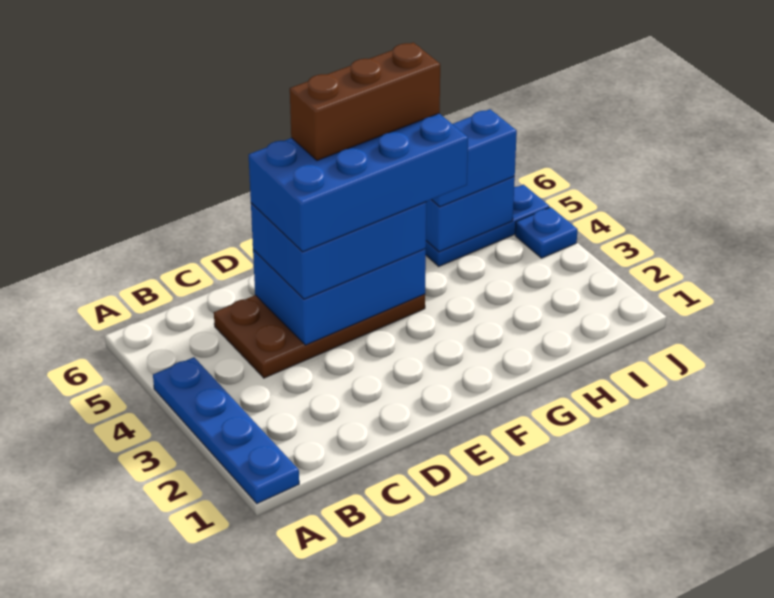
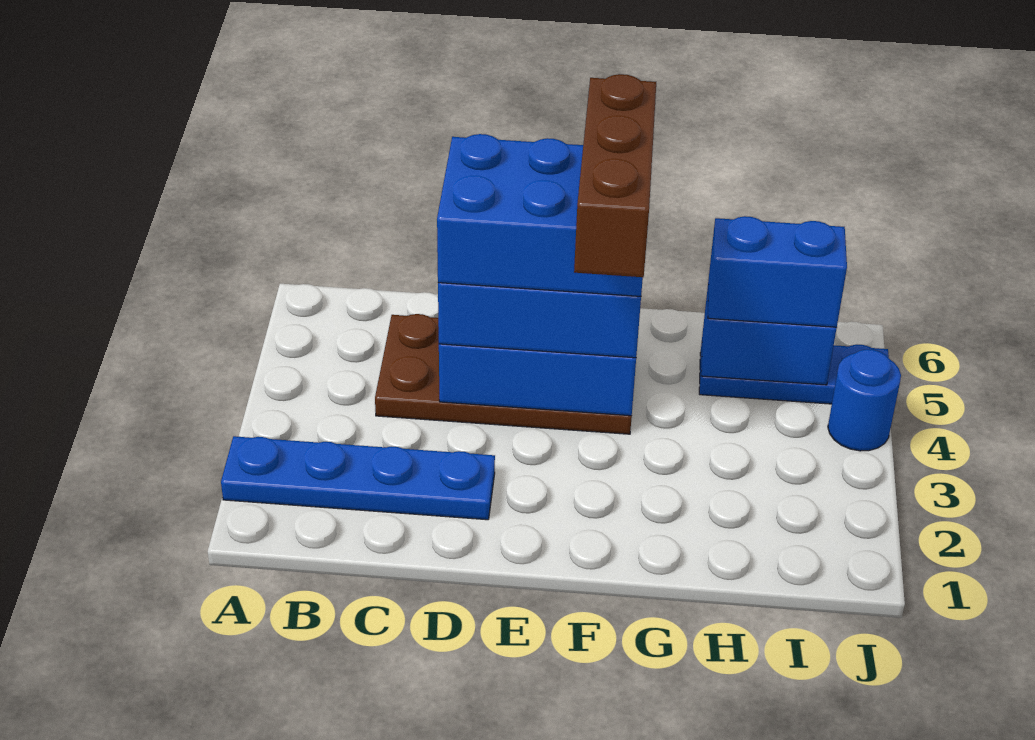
blue plate A1:A4 level 1 -> blue plate A2:D2 level 1
blue brick D4:G5 level 4 -> blue brick D4:F5 level 4
brown brick E5:G5 level 5 -> brown brick F3:F5 level 5
blue plate J4 level 1 -> blue round brick J4 level 1

